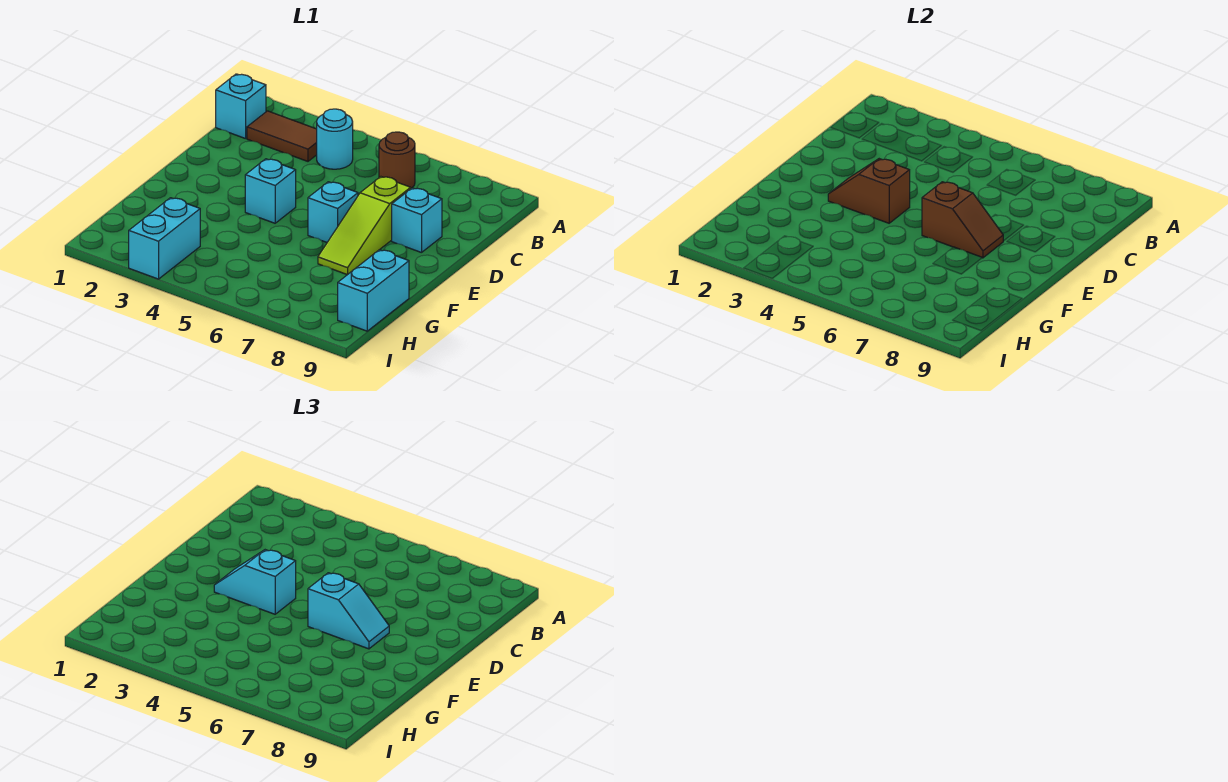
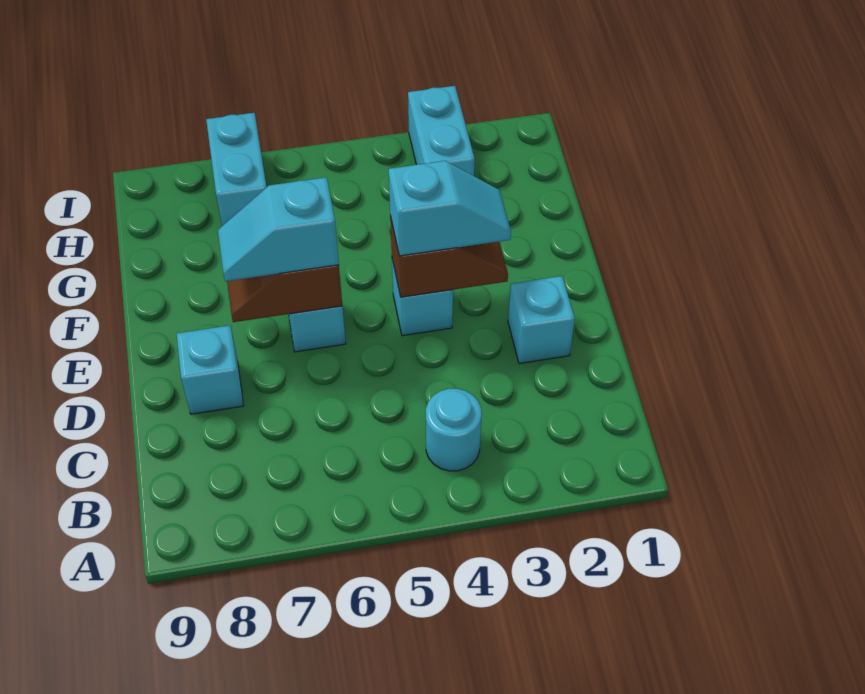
cyan brick B1 level 1 -> cyan brick D2 level 1
brown tile B2:B3 level 1 -> none
brown round brick B6 level 1 -> none
lime slope D7:F7 level 1 top D -> none
cyan brick G9:H9 level 1 -> cyan brick H7:I7 level 1

